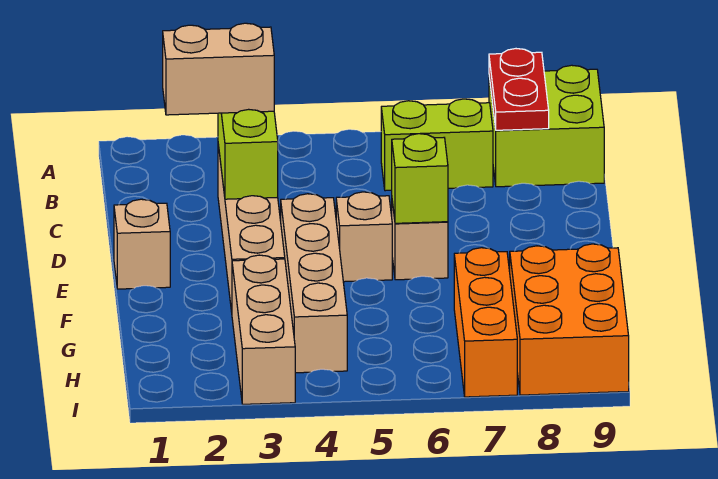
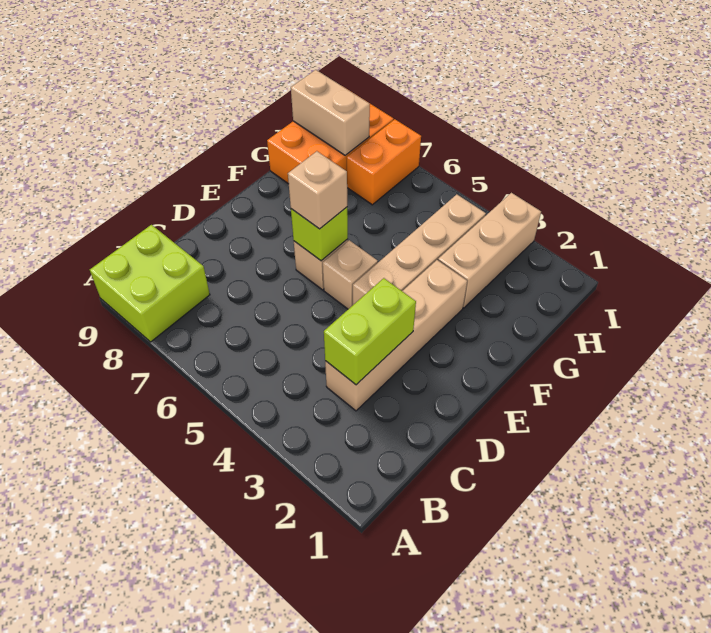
red plate A8:B8 level 2 -> none
lime brick B6:B7 level 1 -> none
tan brick C2:C3 level 3 -> tan brick H8:H9 level 2
tan brick E1 level 1 -> tan brick E6 level 3
orange brick G7:I7 level 1 -> orange brick H7:I7 level 1

